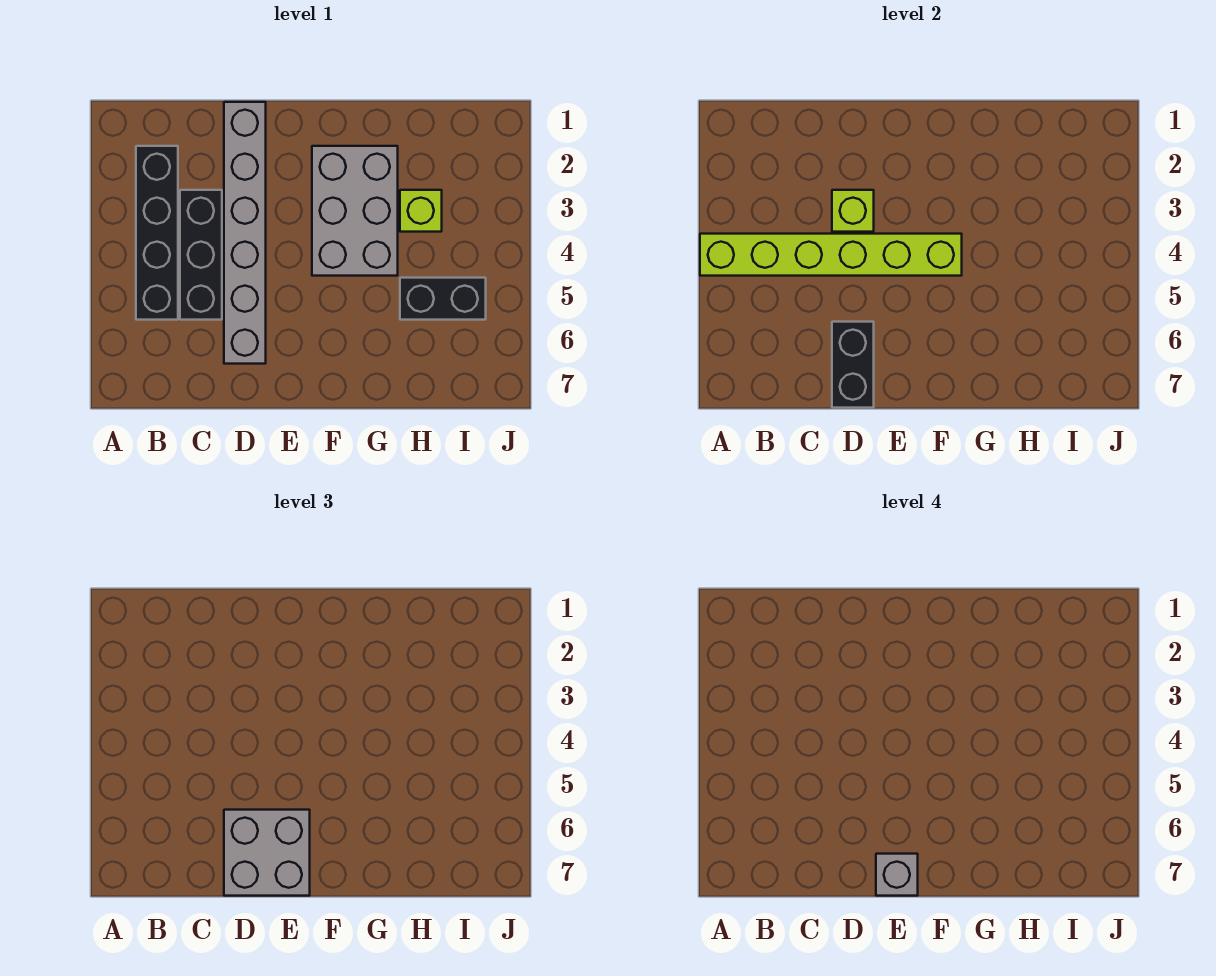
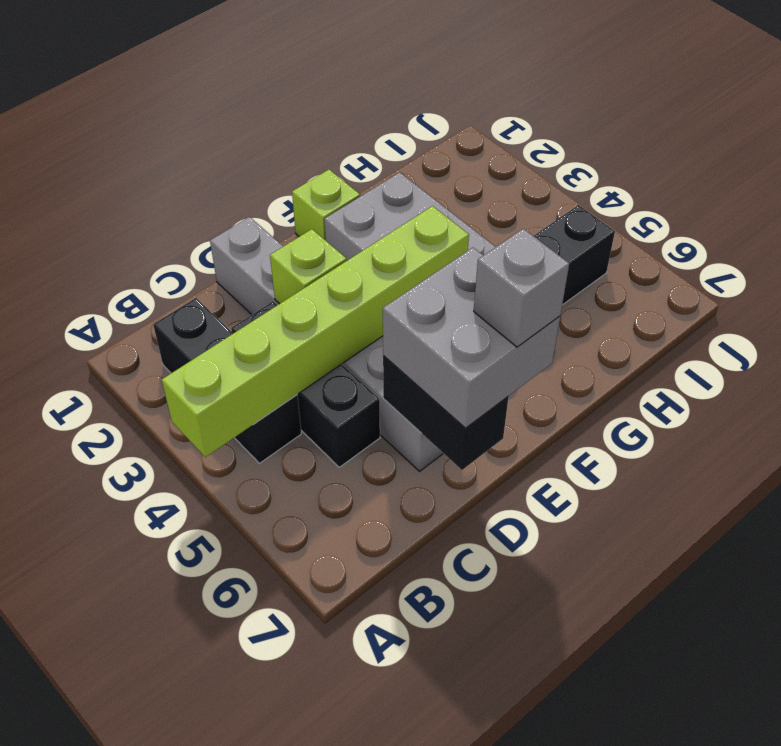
black brick B2:B5 level 1 -> black brick B2:B4 level 1
lime brick H3 level 1 -> lime brick F1 level 1

